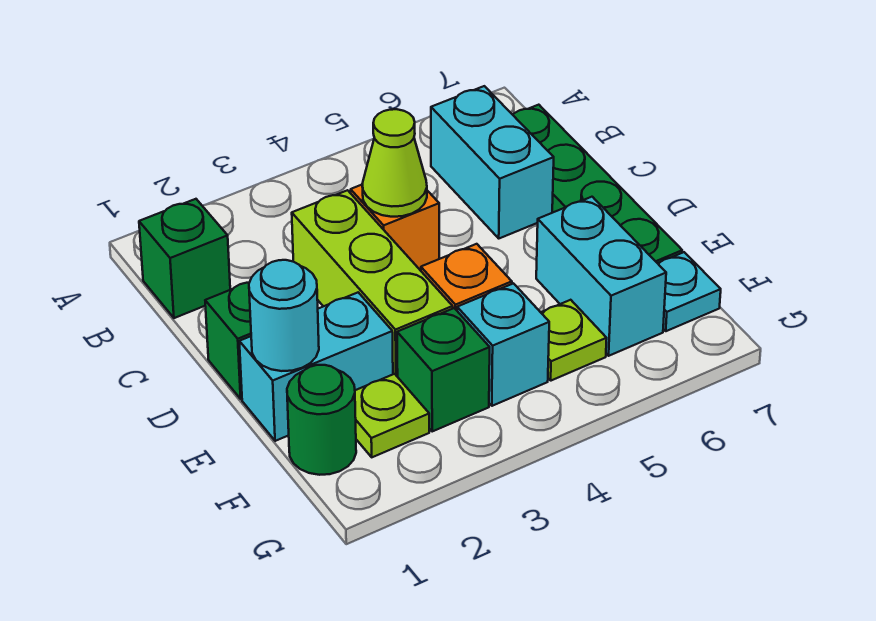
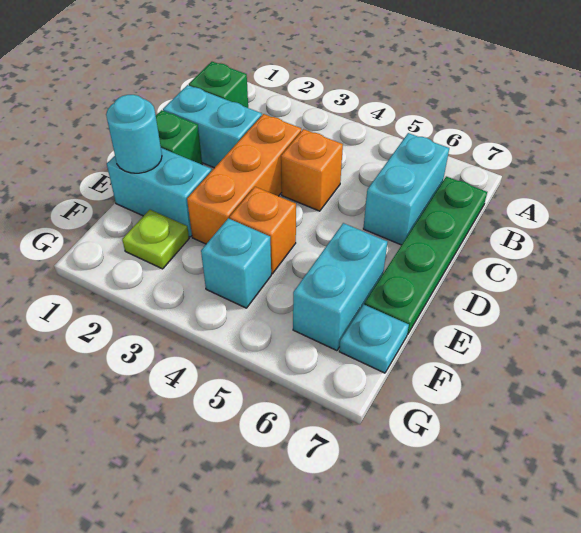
none -> cyan brick C1:C2 level 1
lime brick C3:E3 level 1 -> orange brick C3:E3 level 1
lime cone C4 level 2 -> none
green round brick F1 level 1 -> none
green brick F3 level 1 -> none
lime plate F5 level 1 -> none

